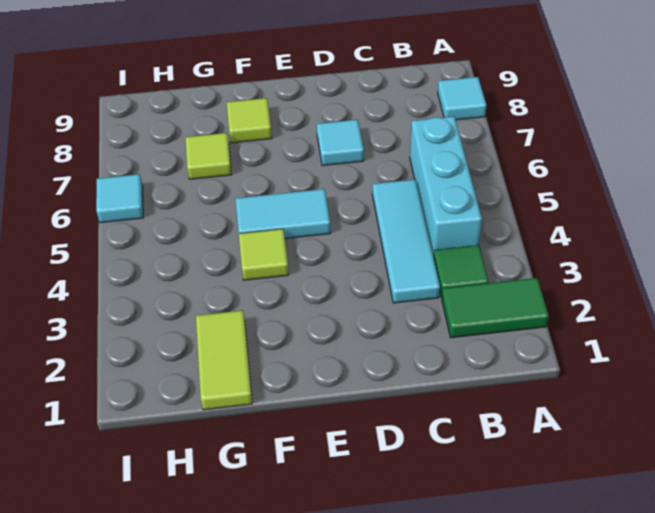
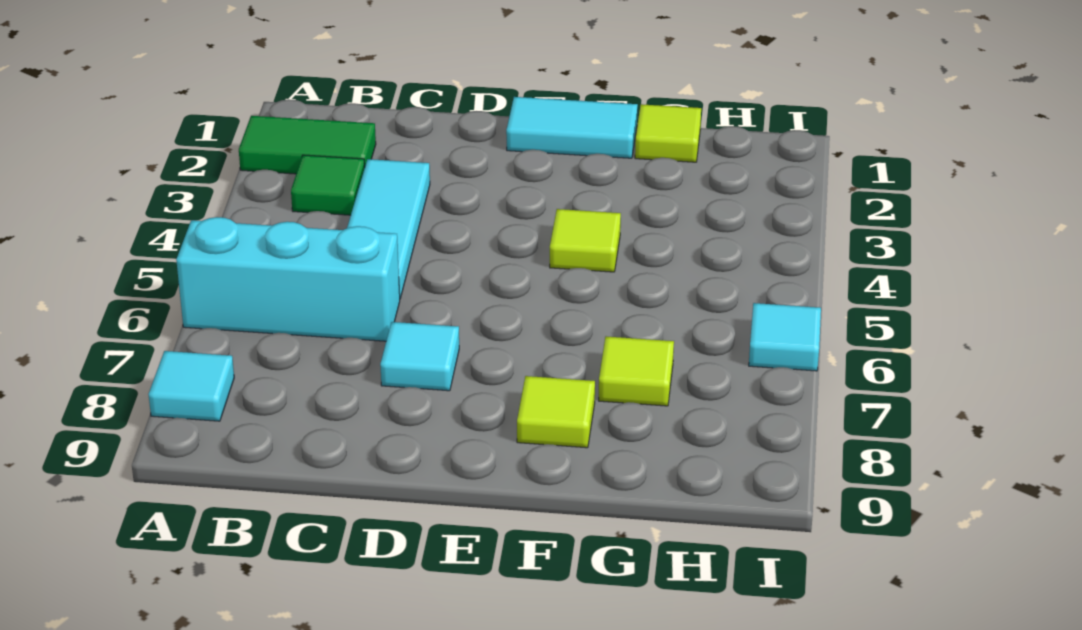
cyan brick B4:B6 level 1 -> cyan brick A6:C6 level 1
cyan tile E5:F5 level 1 -> cyan tile E1:F1 level 1
lime tile G1:G2 level 1 -> lime tile G1 level 1

